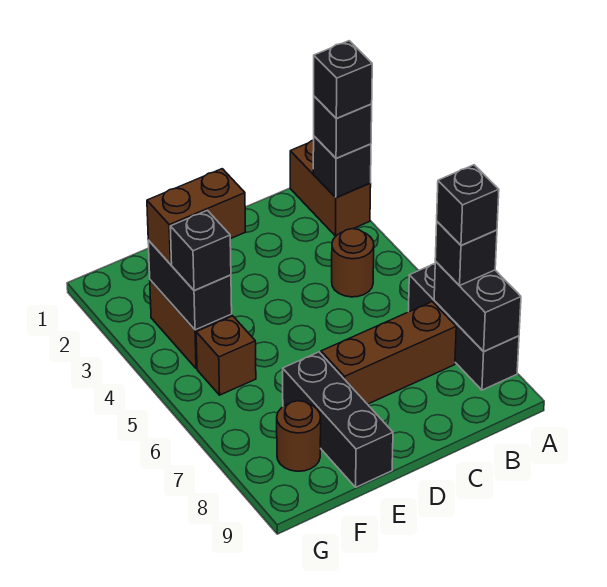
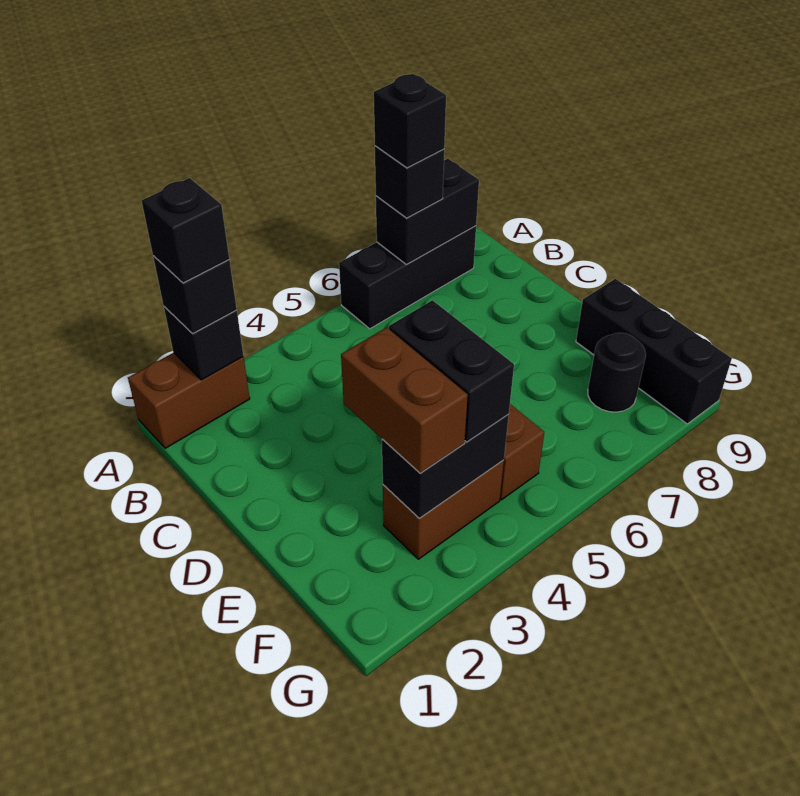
brown round brick B4 level 1 -> none
brown brick B7:D7 level 1 -> none
black brick E7:E9 level 1 -> black brick E9:G9 level 1
black brick F4 level 3 -> black brick E4:F4 level 3
brown round brick F8 level 1 -> black round brick F8 level 1

